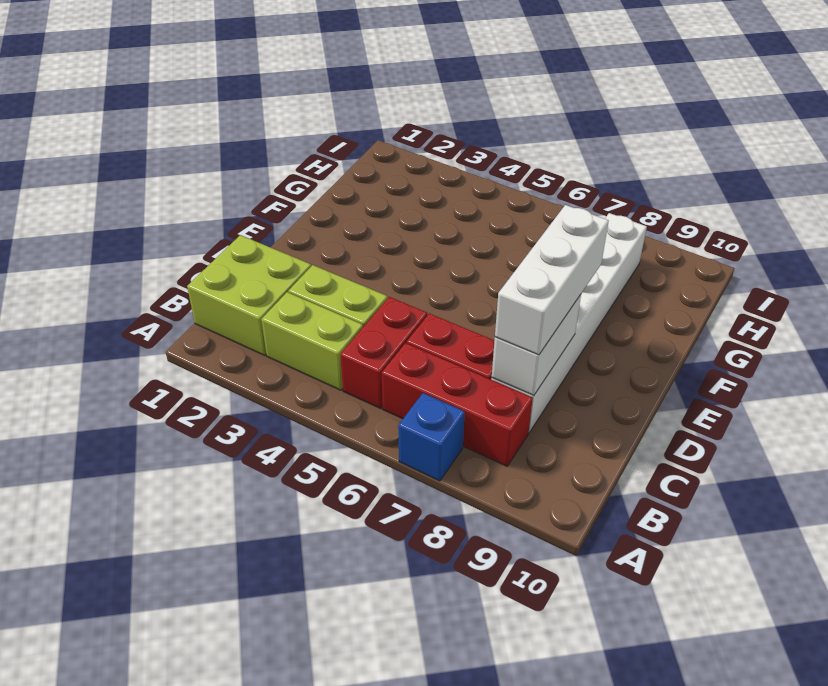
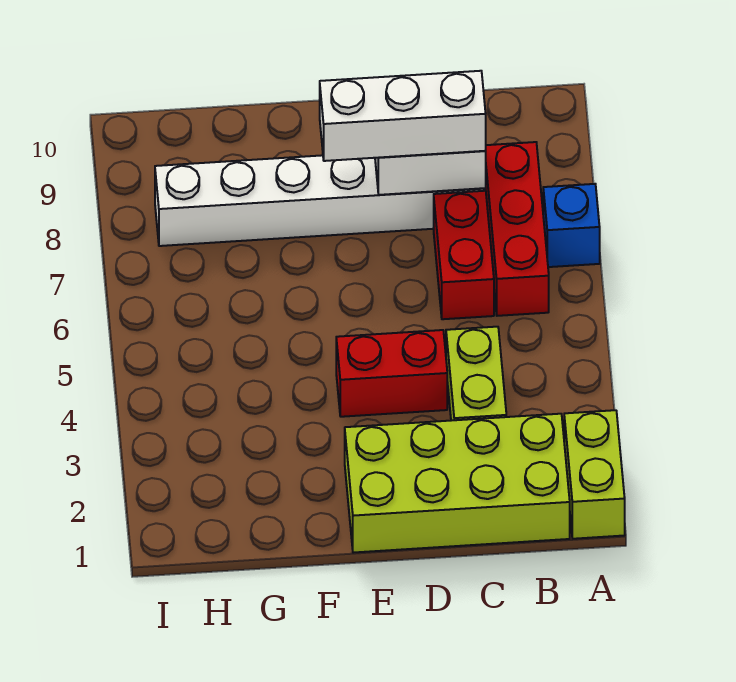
lime brick B1:C2 level 1 -> lime brick B1:E2 level 1
lime brick B3:B4 level 1 -> lime brick A1:A2 level 1
red brick B5:C5 level 1 -> red brick D4:E4 level 1

